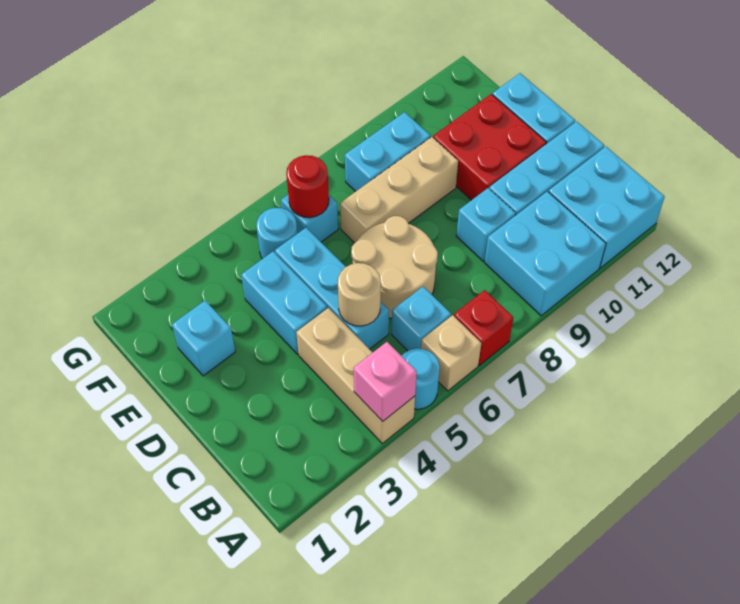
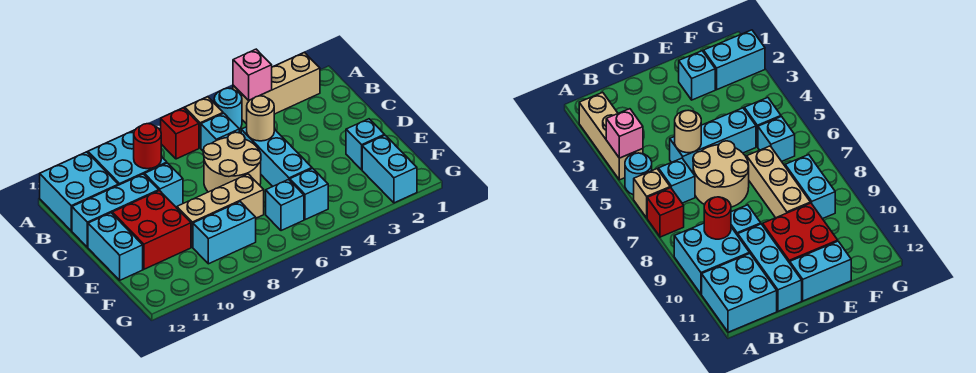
tan brick A4:C4 level 1 -> tan brick A2:A4 level 1
cyan brick D4:E4 level 1 -> cyan brick F2:G2 level 1
cyan round brick F5 level 1 -> cyan brick F5 level 1
red round brick F6 level 2 -> red round brick B9 level 2

